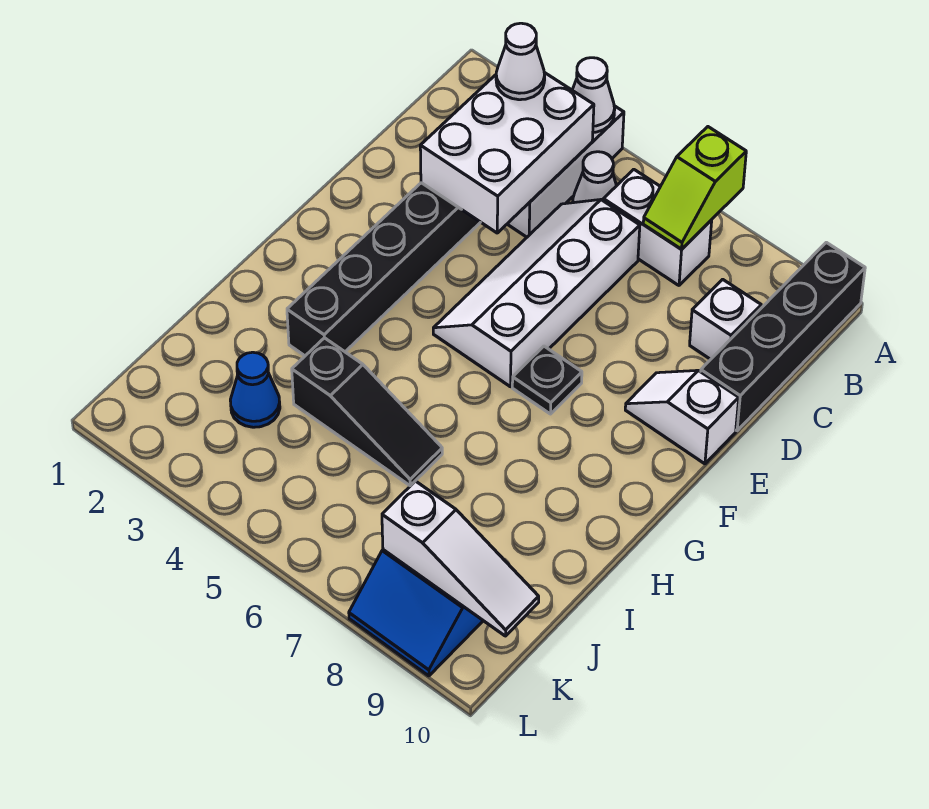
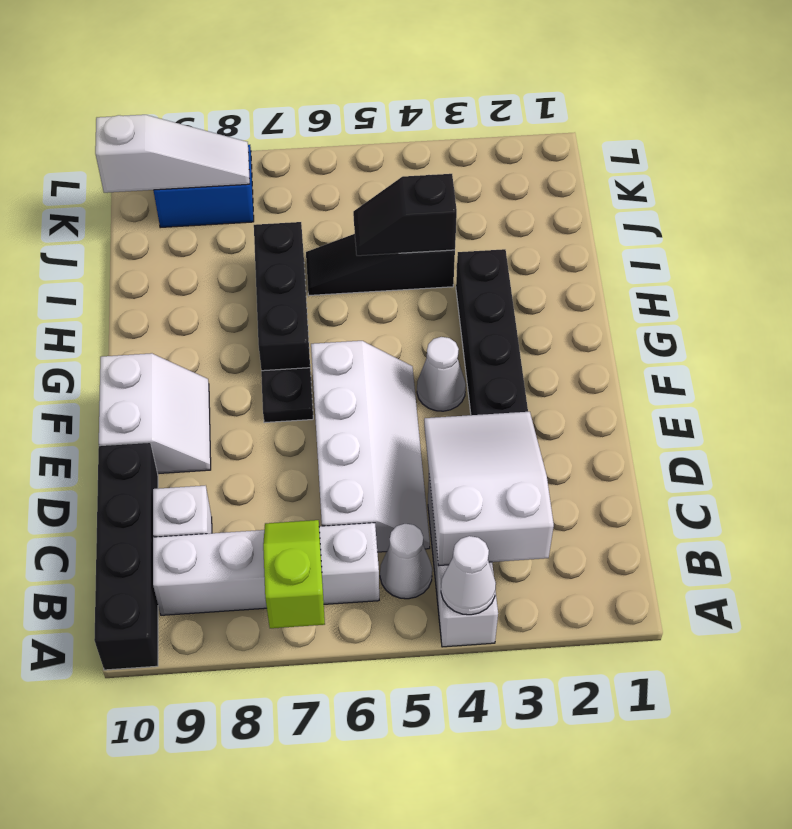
white brick B3:D4 level 2 -> white slope B3:D4 level 2 top B
white cone B3 level 3 -> white cone F4 level 1
white brick B6:B7 level 1 -> white brick B6:B9 level 1
white slope E9:E10 level 1 top 10 -> white slope E9:F10 level 1 top 10
none -> black brick G7:I7 level 1
none -> black slope I4:I5 level 2 top 4
blue cone J3 level 1 -> none
white slope K8:K10 level 2 top 8 -> white slope K8:K10 level 2 top 10

